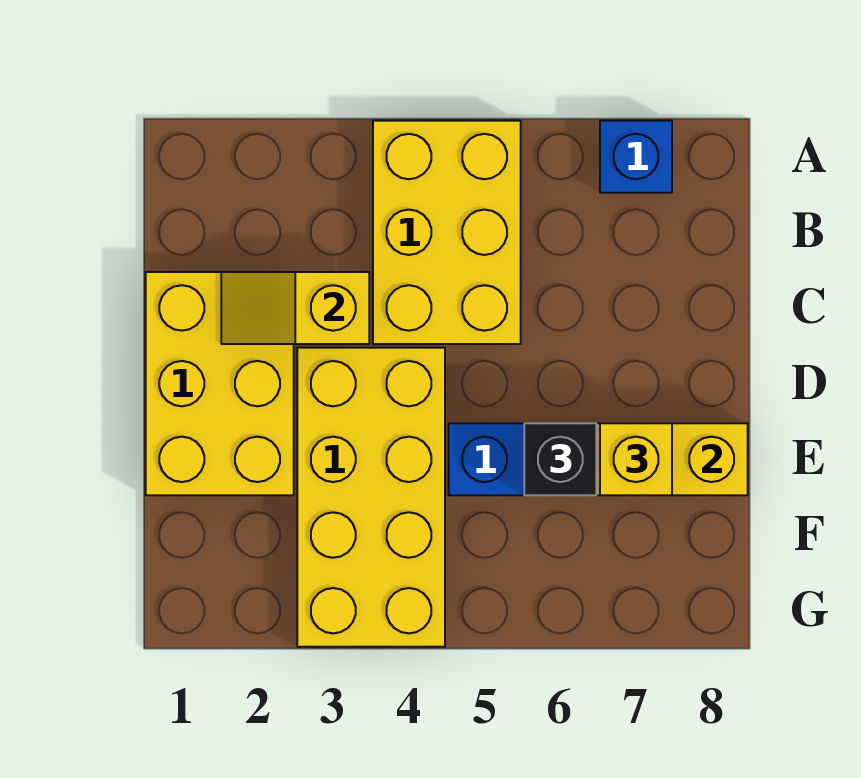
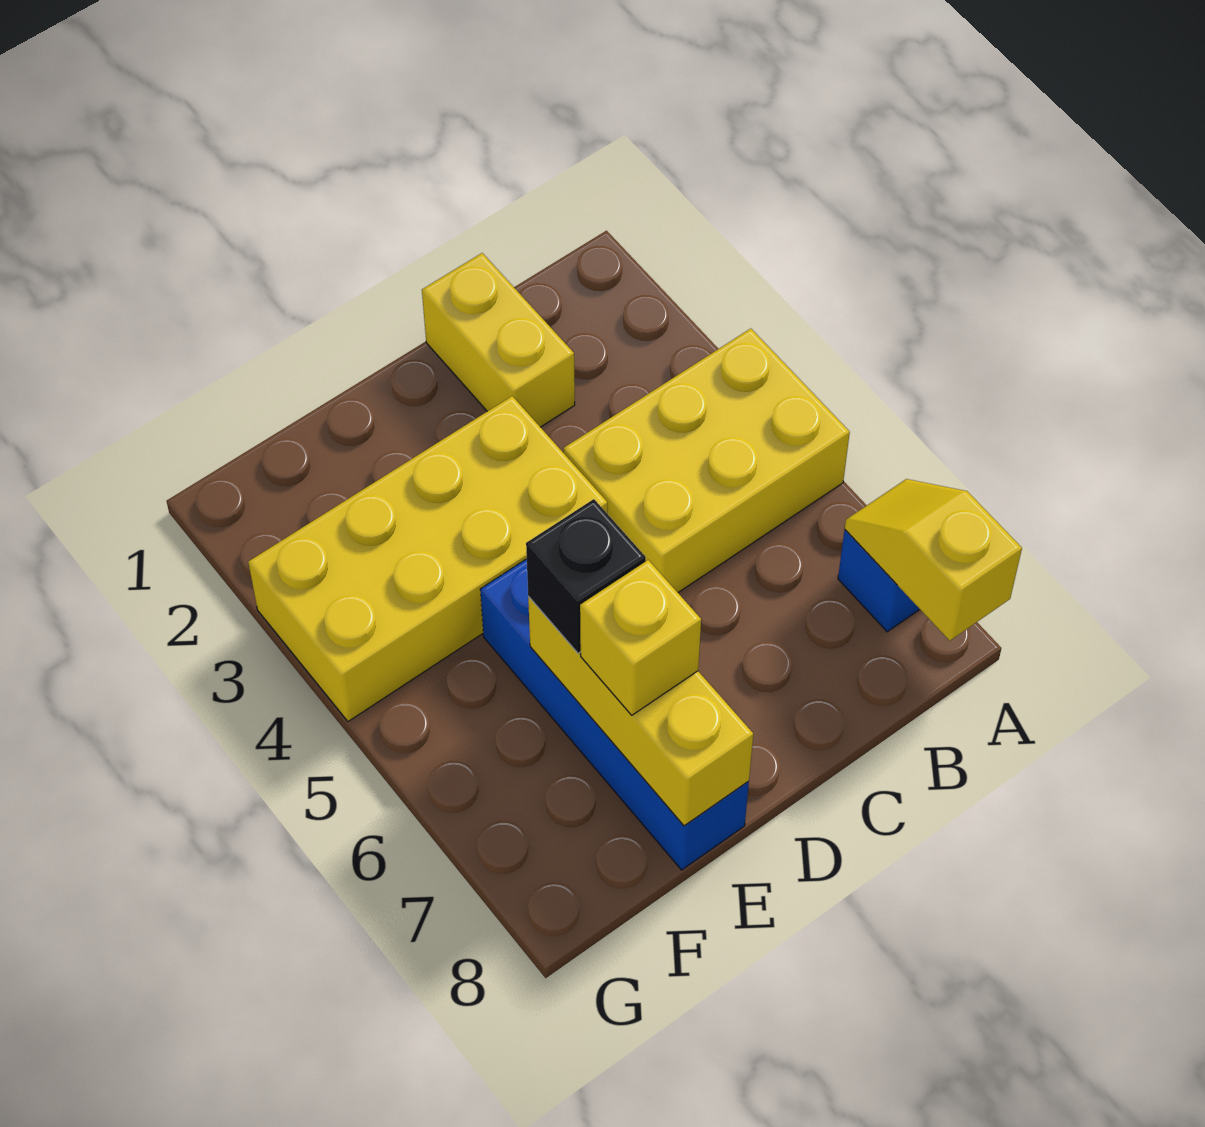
yellow brick C1:E2 level 1 -> yellow brick C1:C2 level 1
yellow slope C2:C3 level 2 top 3 -> yellow slope A7:A8 level 2 top 8

